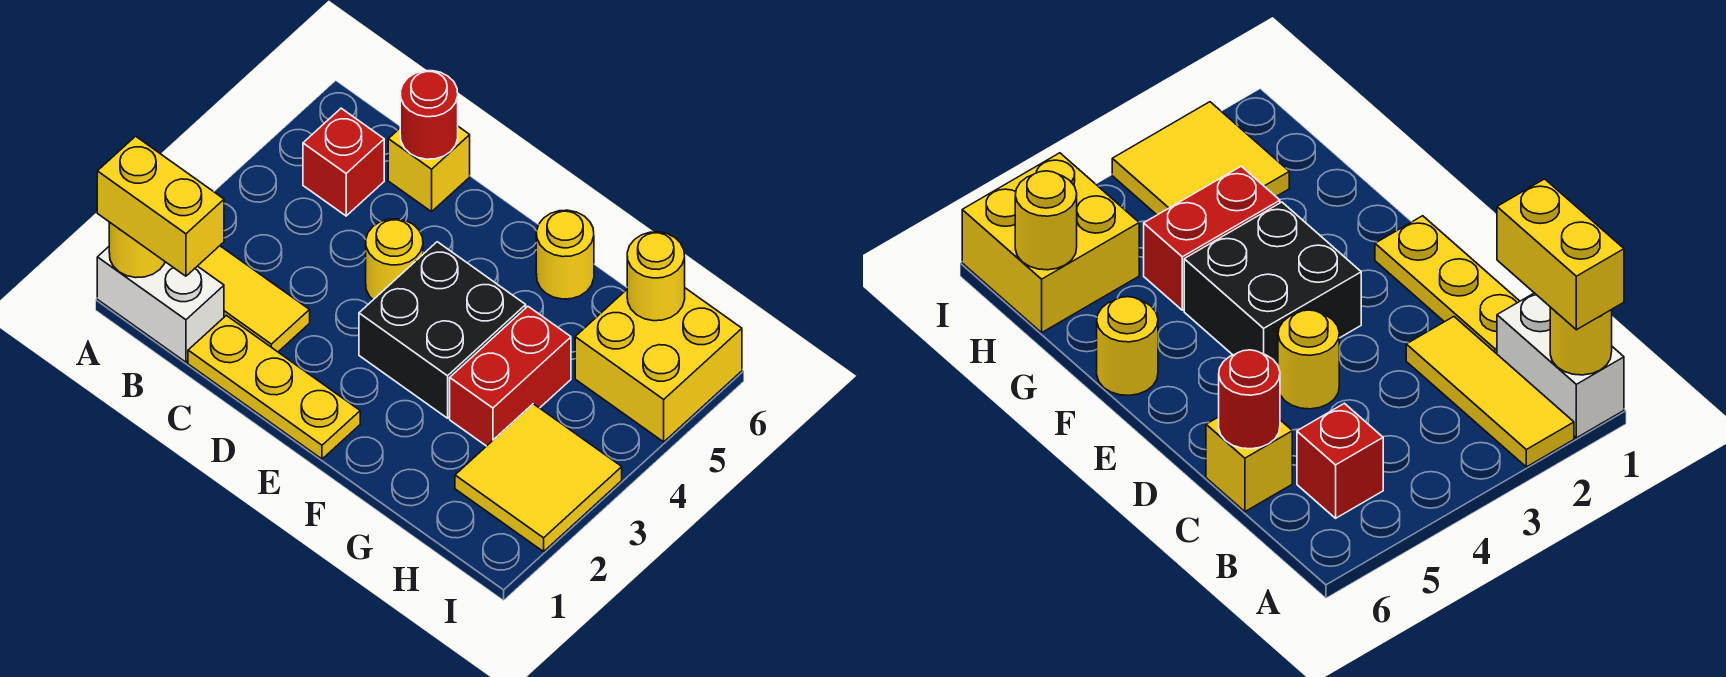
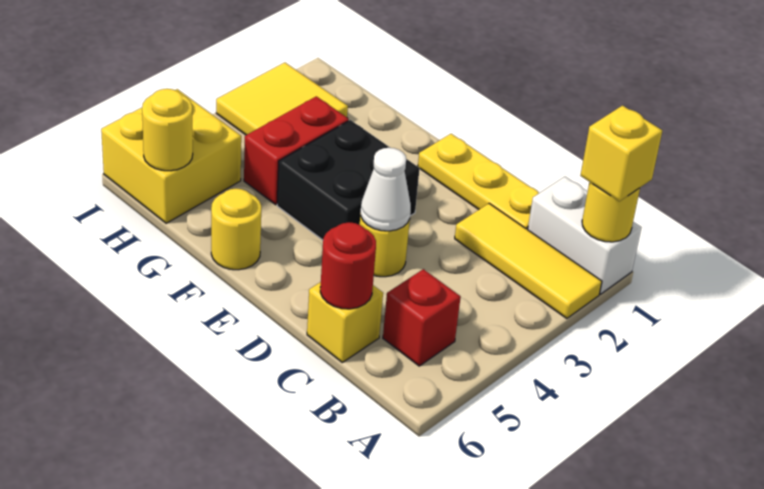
yellow brick A1:B1 level 3 -> yellow brick A1 level 3
none -> white cone D4 level 2

